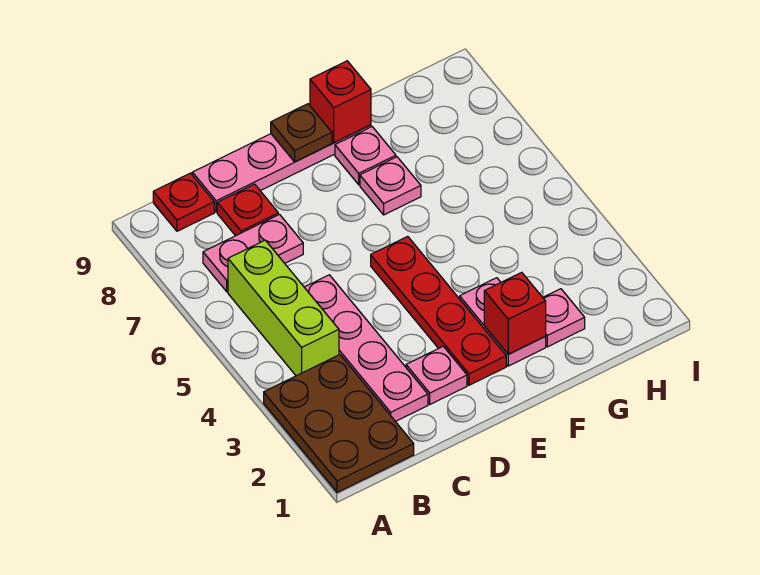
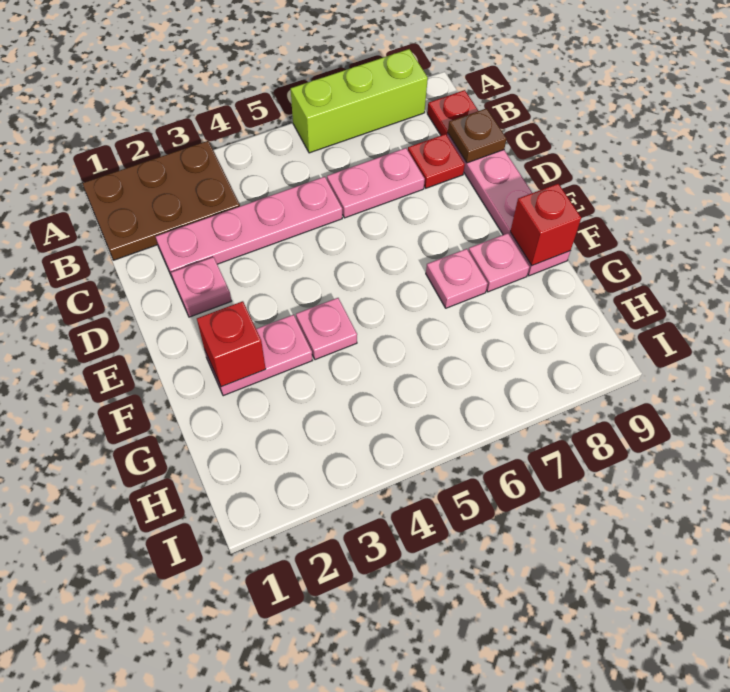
lime brick B4:B6 level 1 -> lime brick A6:A8 level 1
pink plate B7:C7 level 1 -> pink plate C6:C7 level 1
red plate E2:E5 level 1 -> none
brown plate E9 level 2 -> brown plate C9 level 2
pink plate G2 level 1 -> pink plate F4 level 1

